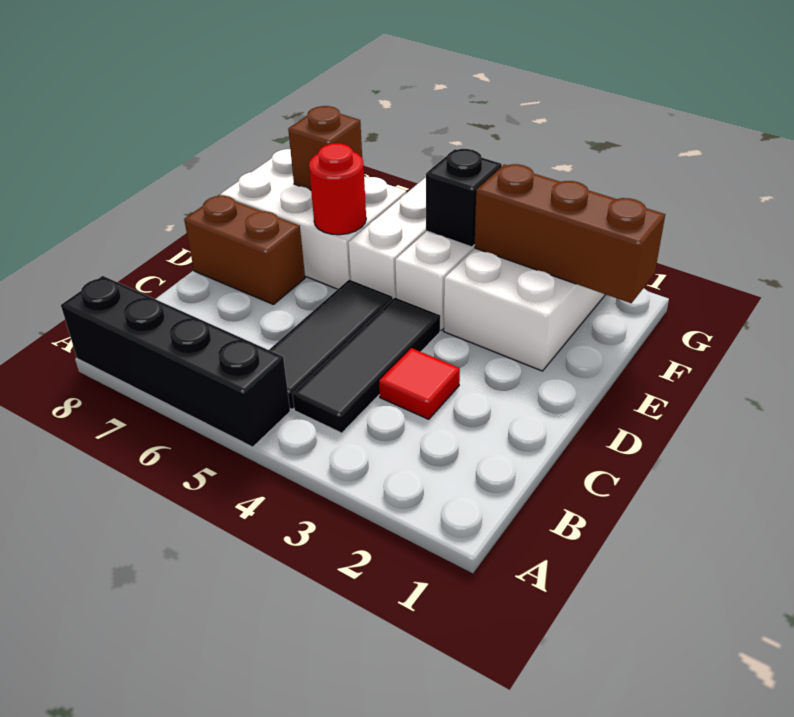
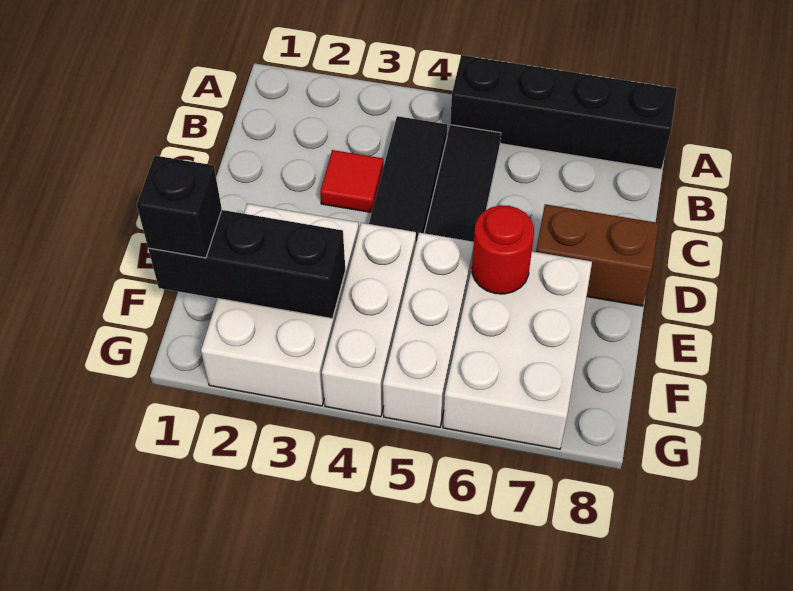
white brick E6:F8 level 1 -> white brick E6:G7 level 1
brown brick F1:F3 level 2 -> black brick F1:F3 level 2
black brick F4 level 2 -> black brick F1 level 3
brown brick F7 level 2 -> none

